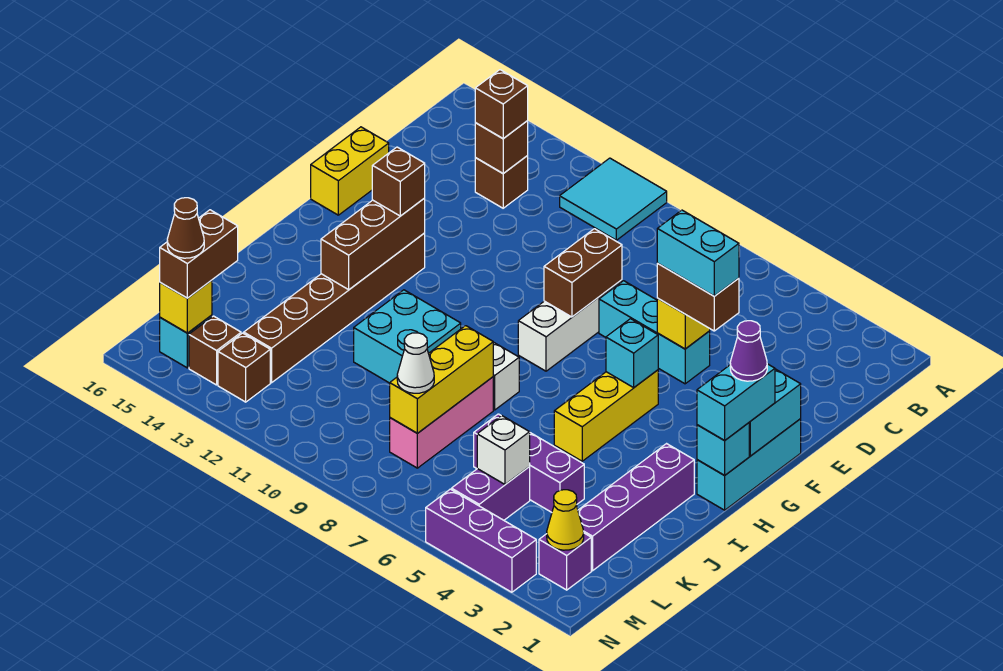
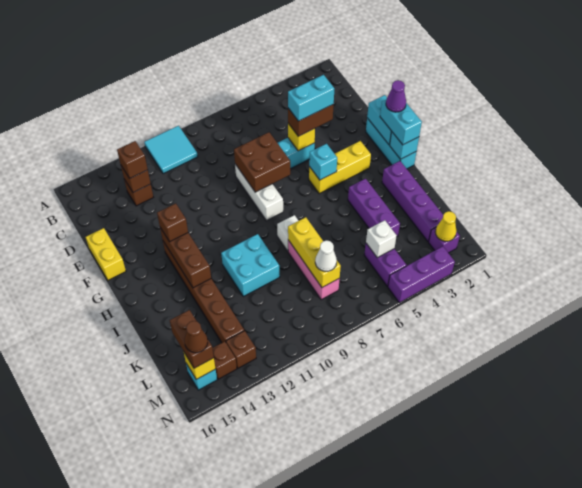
brown brick E8:F8 level 2 -> brown brick E7:F8 level 2
yellow brick G5:I5 level 1 -> yellow brick G3:G5 level 1
purple brick K4:K6 level 1 -> purple brick I4:K4 level 1

